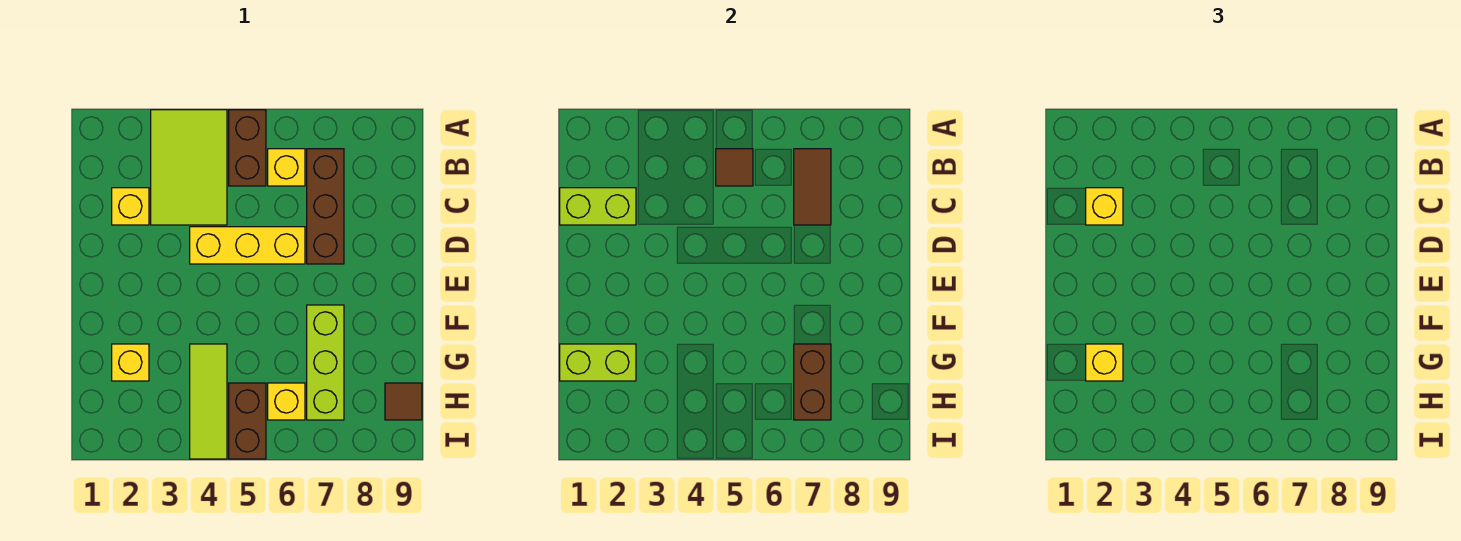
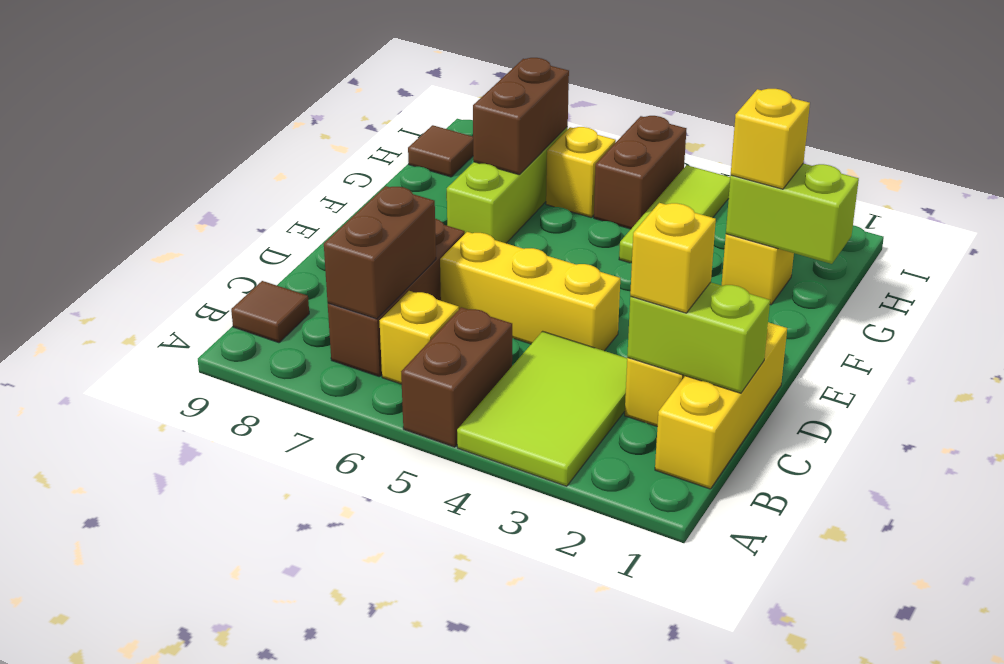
none -> yellow brick B1:D1 level 1
brown tile B5 level 2 -> brown tile B9 level 1
brown tile B7:C7 level 2 -> brown brick B7:C7 level 2

